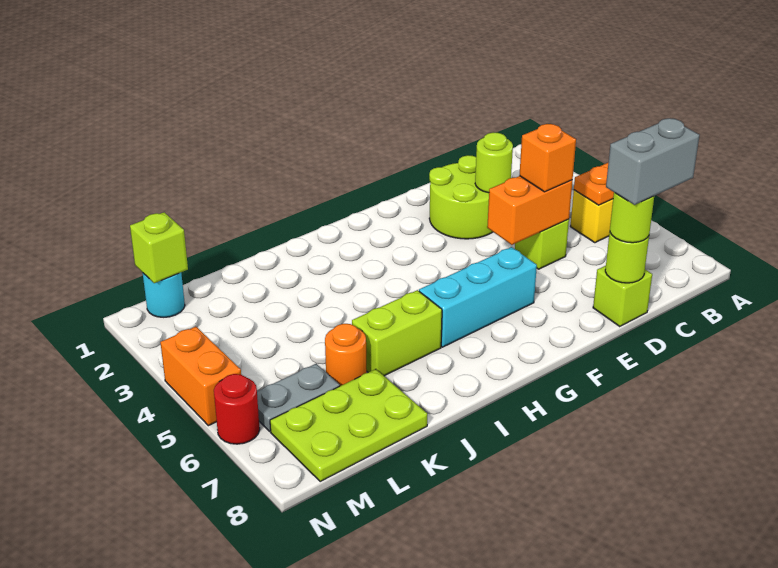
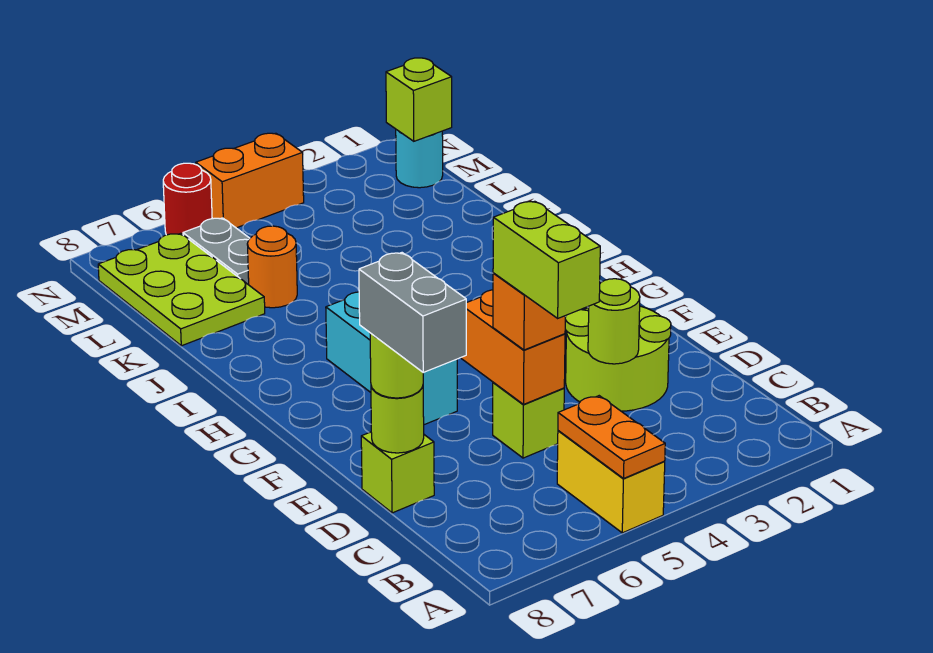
lime brick I6:J6 level 1 -> lime brick C5:D5 level 4

